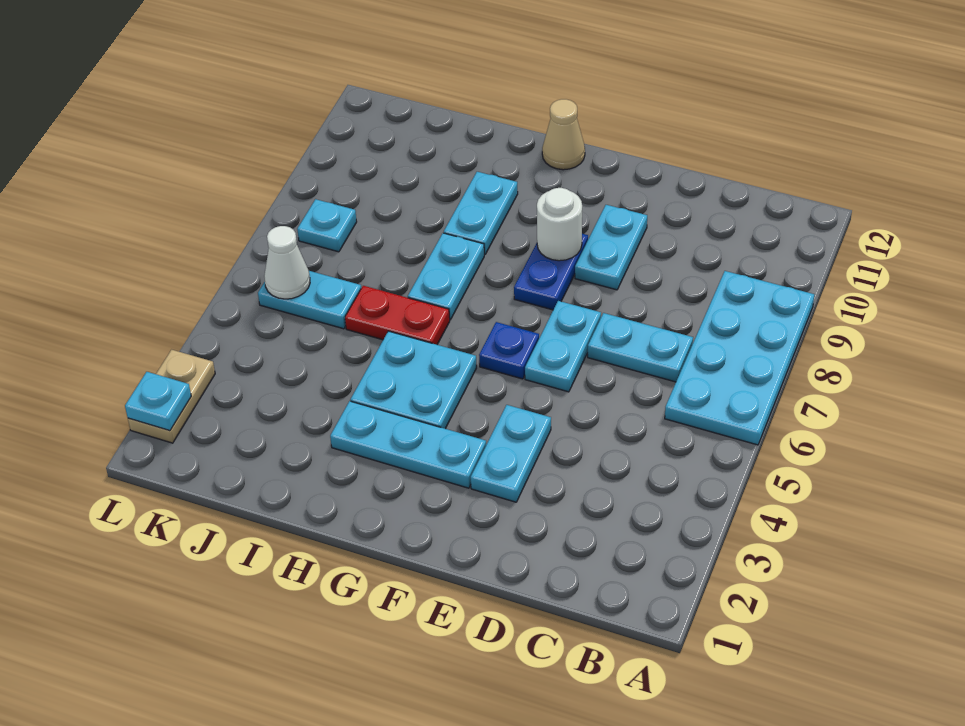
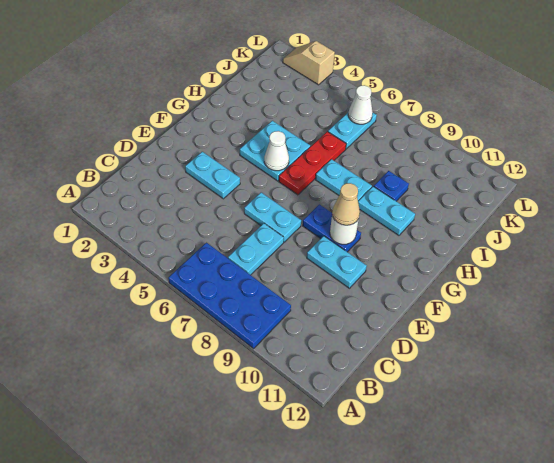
cyan plate A6:B9 level 1 -> blue plate A6:B9 level 1
cyan plate F3:H3 level 1 -> none
blue plate F6 level 1 -> blue plate I9 level 1
none -> white cone G5 level 2
tan cone G12 level 1 -> tan cone F9 level 3
red plate H6:I6 level 1 -> red plate G6:I6 level 1
cyan plate K8 level 1 -> none
tan plate L2:L3 level 1 -> tan slope L2:L3 level 1 top 3
cyan plate L2 level 2 -> none

